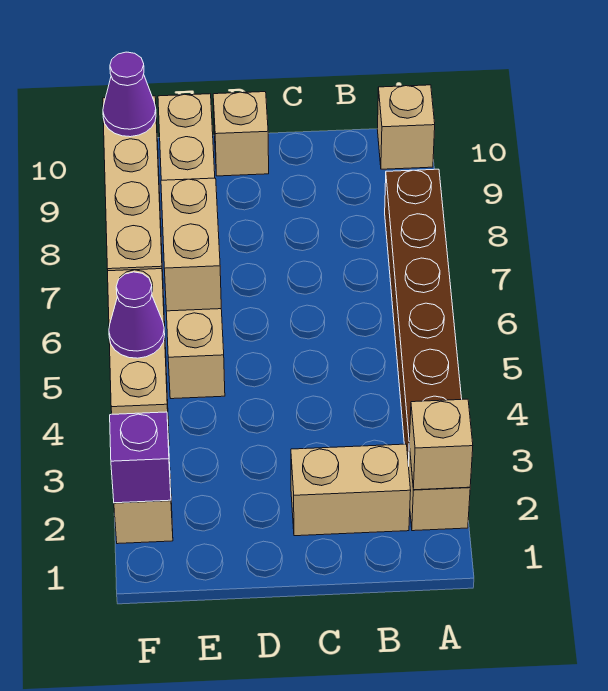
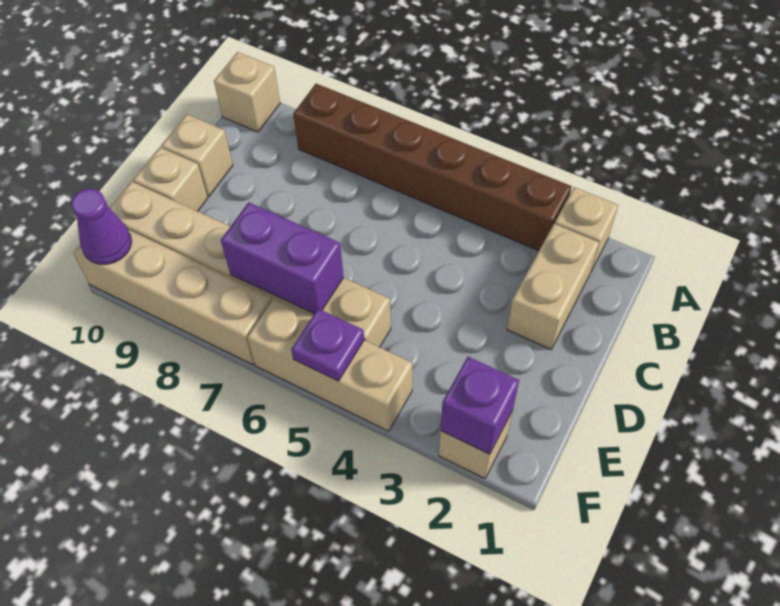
tan brick A2 level 2 -> tan brick C10 level 1
tan brick E6:E7 level 2 -> purple brick E6:E7 level 2
purple cone F5 level 2 -> purple plate F5 level 2

